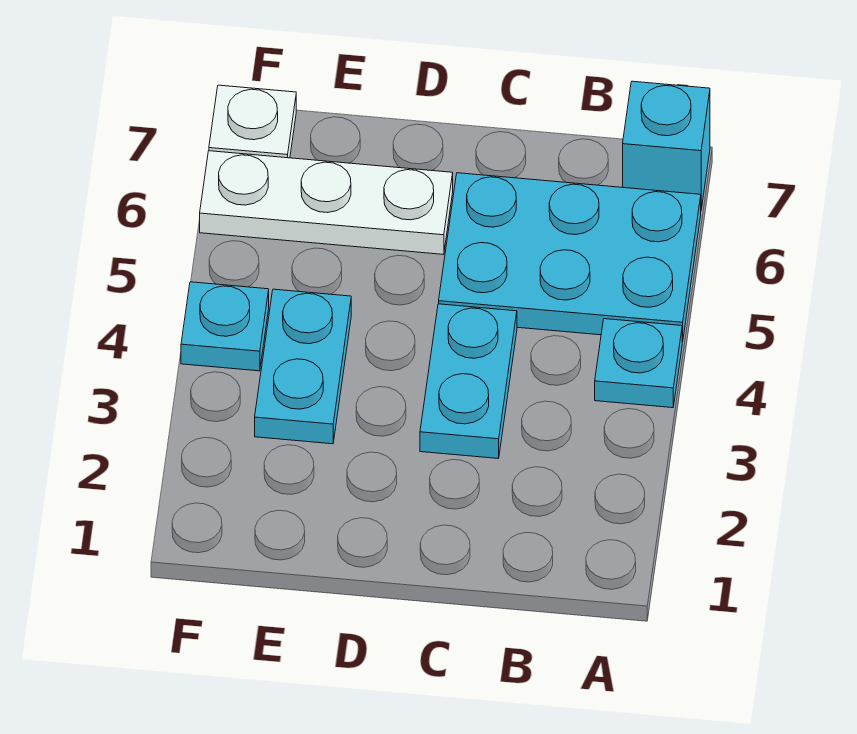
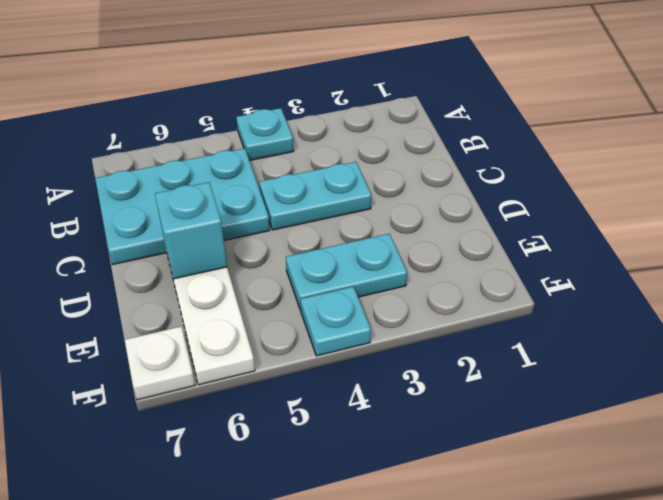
cyan plate A5:C6 level 1 -> cyan plate B5:C7 level 1
cyan brick A7 level 1 -> cyan brick D6 level 2

